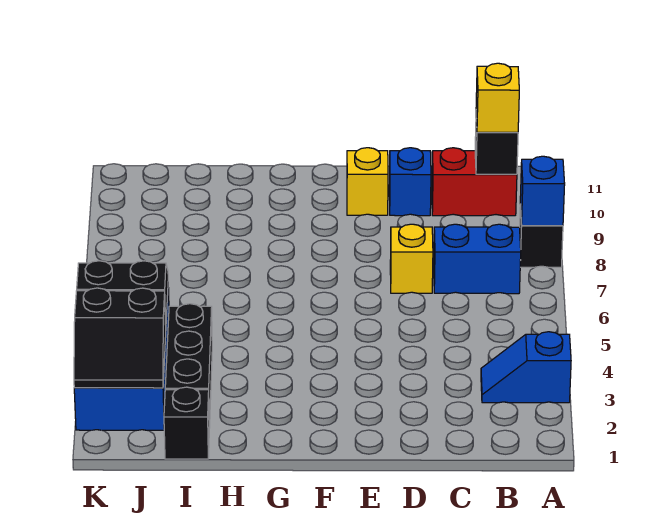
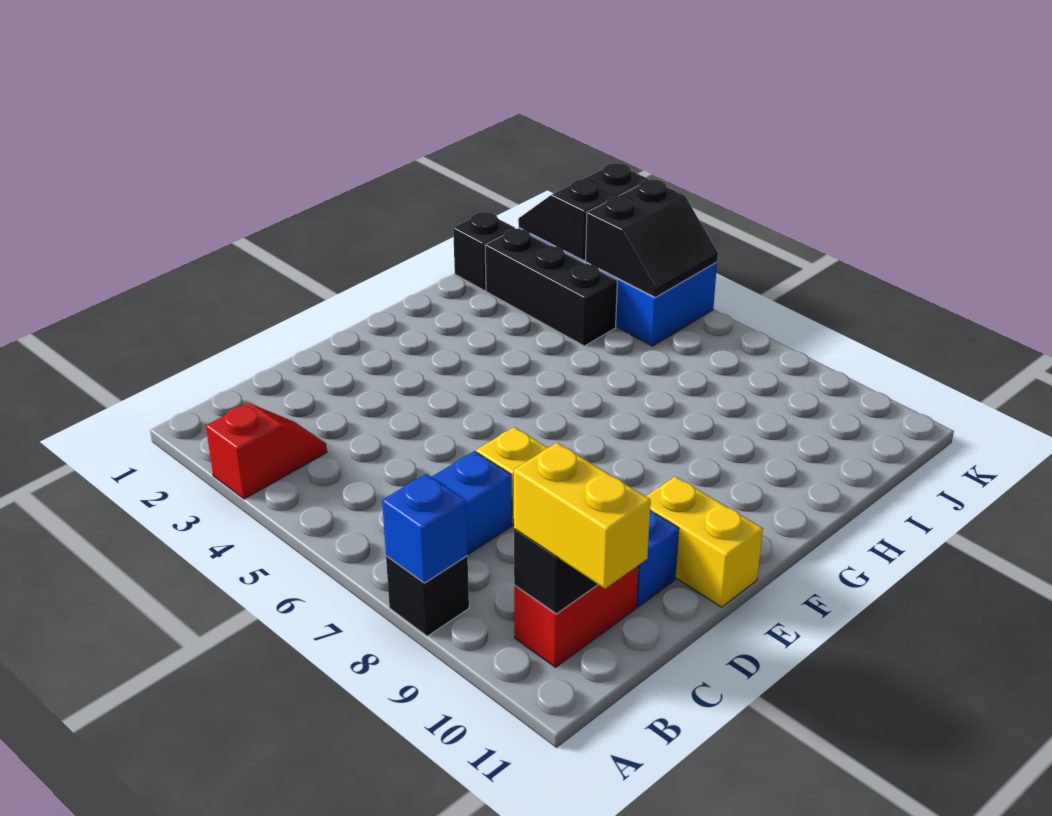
blue slope A3:B3 level 1 top A -> red slope A3:B3 level 1 top A
yellow brick B10 level 3 -> yellow brick B10:B11 level 3
yellow brick E10 level 1 -> yellow brick E10:E11 level 1

